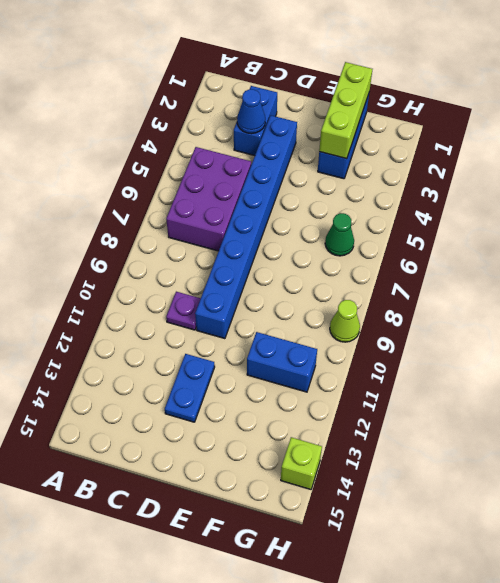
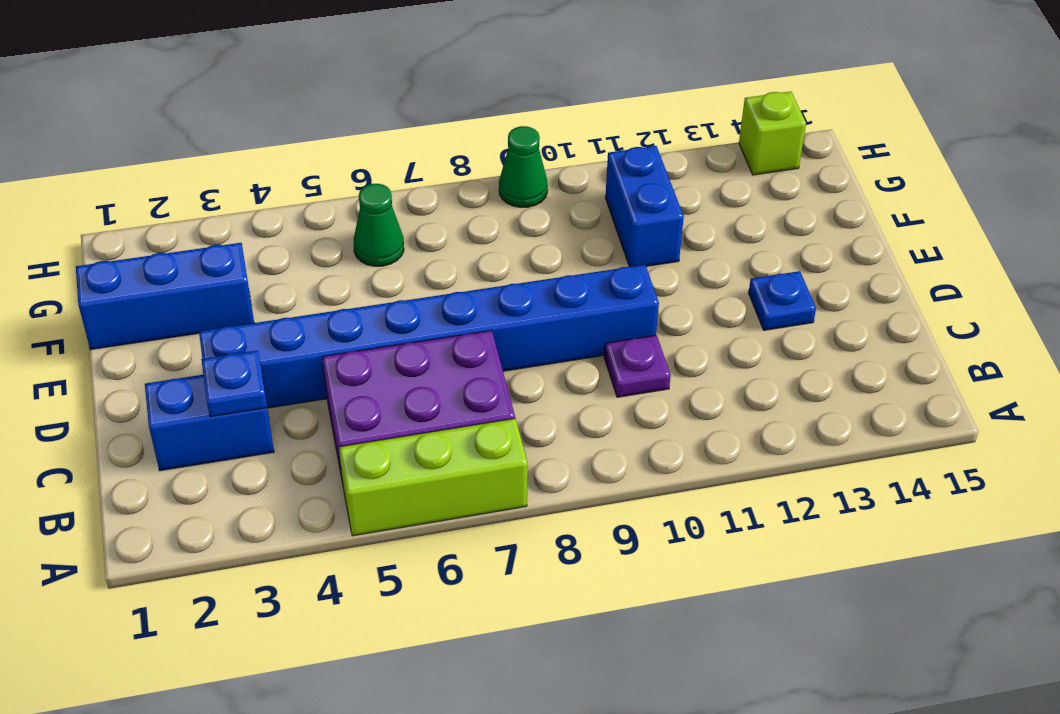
blue cone C3 level 2 -> blue plate C3 level 2
blue plate D12:D13 level 1 -> blue plate D13 level 1
lime brick F1:F3 level 2 -> lime brick A5:A7 level 1
lime cone H9 level 1 -> green cone H9 level 1

